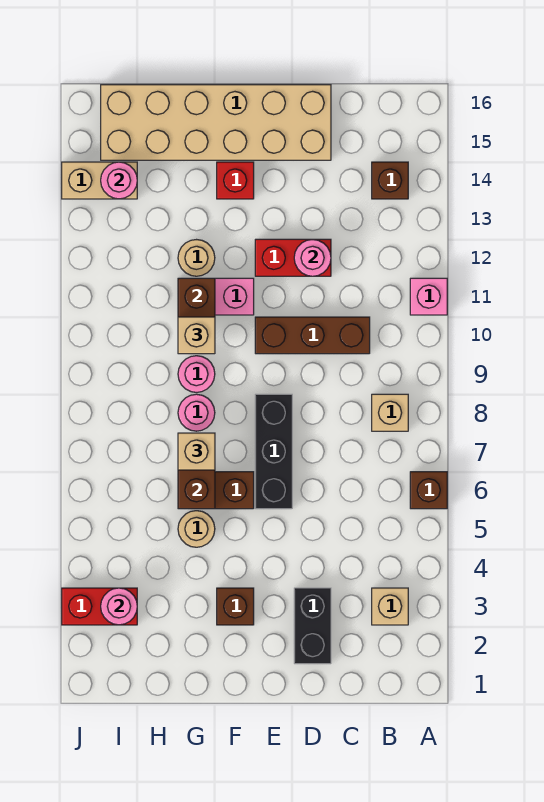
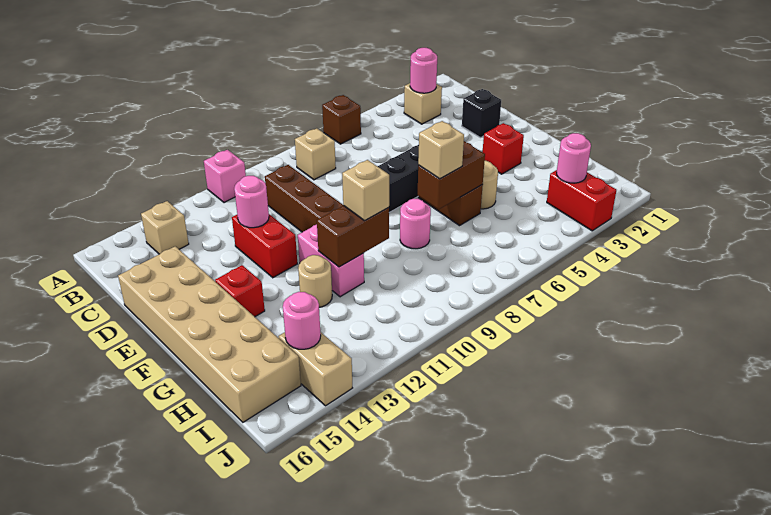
brown brick B14 level 1 -> tan brick B14 level 1
black brick D2:D3 level 1 -> black brick D2 level 1
brown brick F3 level 1 -> red brick F3 level 1
pink round brick G9 level 1 -> pink round brick B3 level 2

